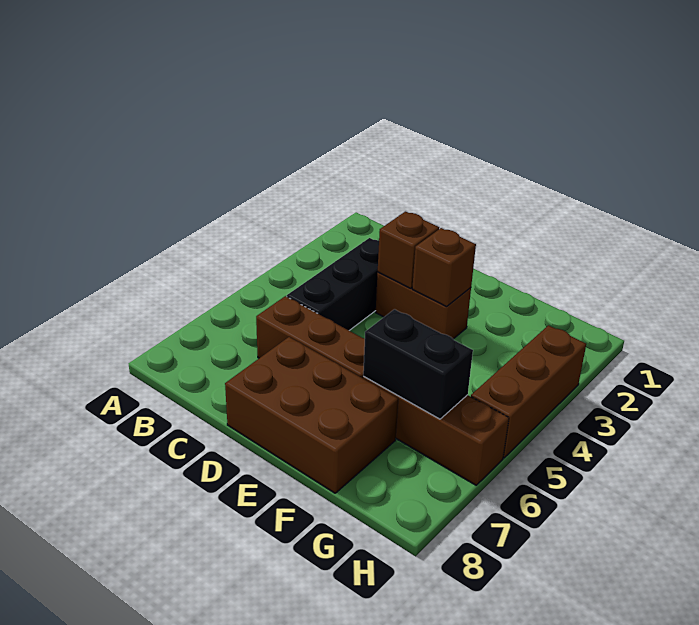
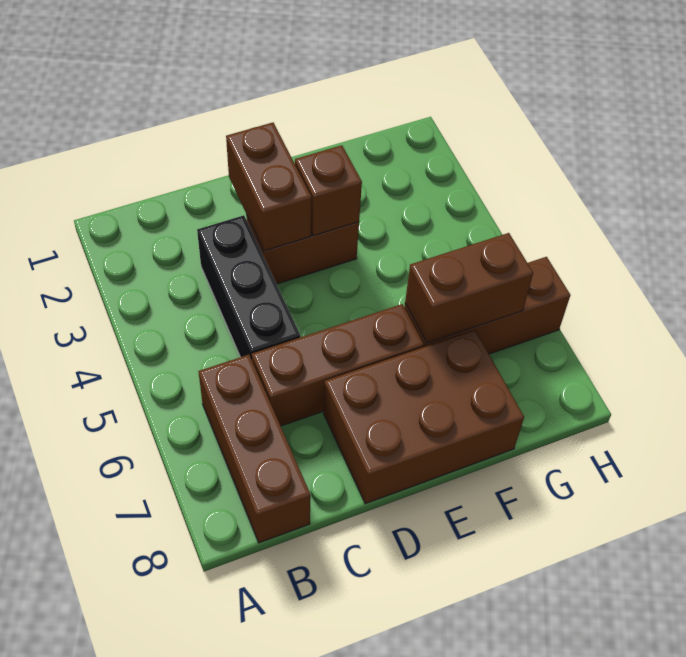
brown brick D3 level 2 -> brown brick D2:D3 level 2
black brick F6:G6 level 2 -> brown brick F6:G6 level 2
brown brick H3:H5 level 1 -> brown brick B6:B8 level 1

